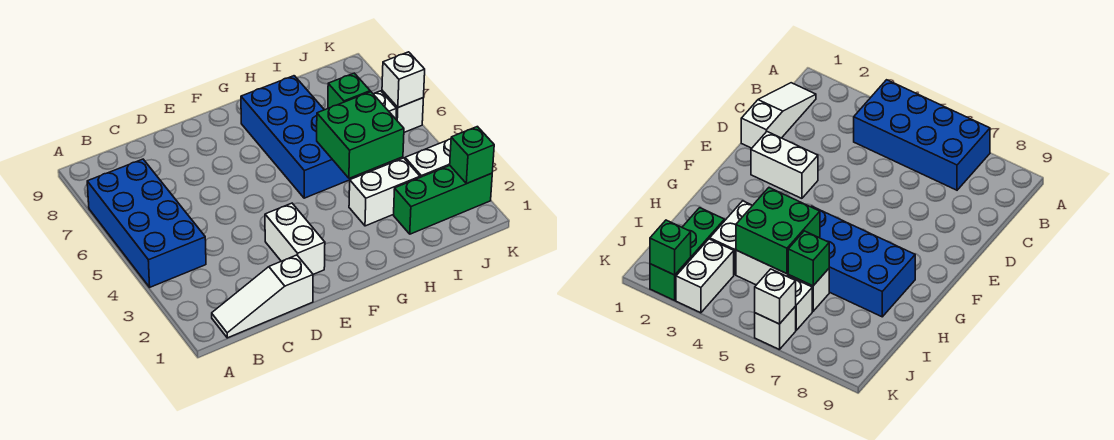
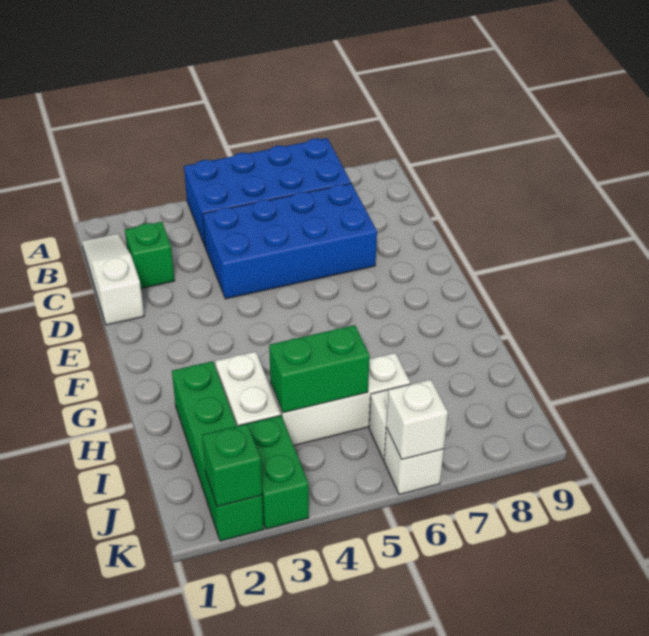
white brick E2:E3 level 1 -> none
blue brick G5:H8 level 1 -> blue brick C4:D7 level 1
green brick H4:I5 level 2 -> green brick I4:I5 level 2
green brick I2:K2 level 1 -> green brick H2:K2 level 1
green brick I6 level 2 -> green brick C2 level 1
white brick J3:K3 level 1 -> green brick J3:K3 level 1

